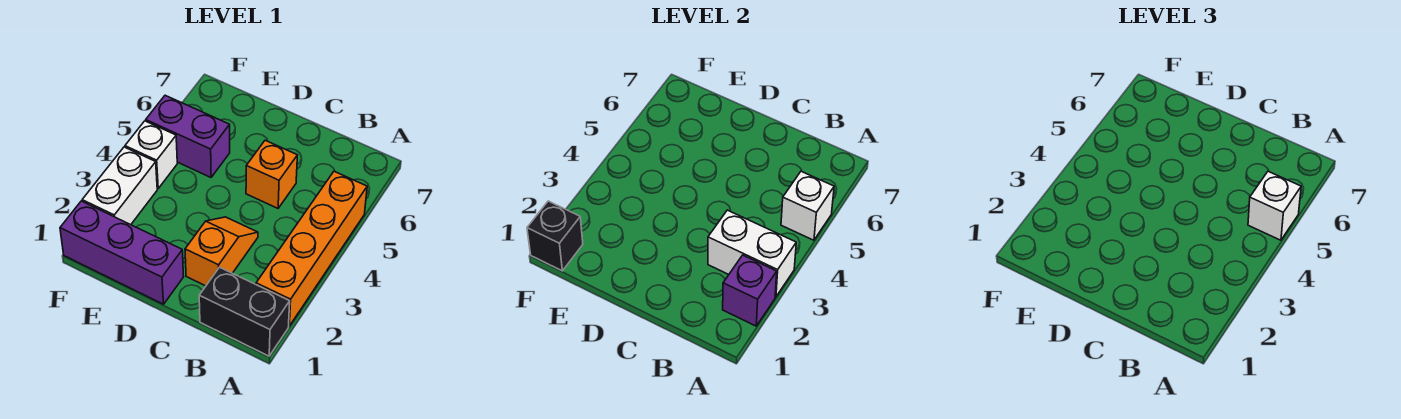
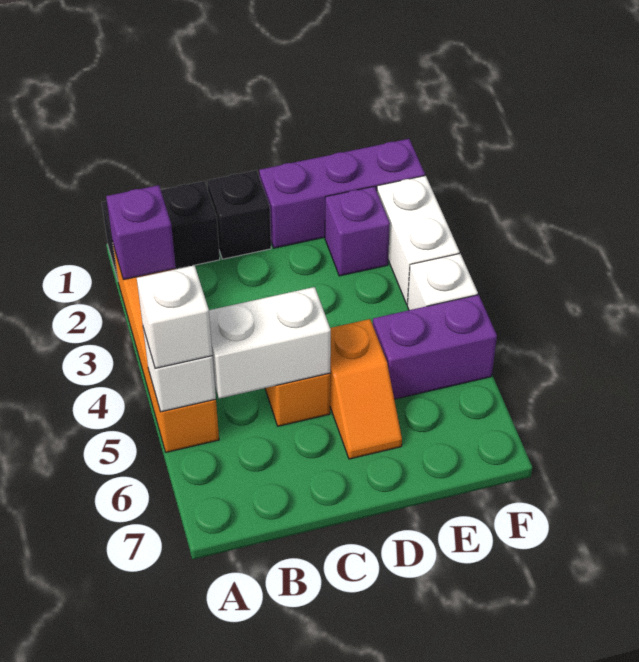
white brick A3:B3 level 2 -> white brick B5:C5 level 2
orange slope C2:C3 level 1 top 2 -> orange slope D5:D6 level 1 top 5
none -> purple brick E2 level 1
black brick F1 level 2 -> black brick C1 level 1

